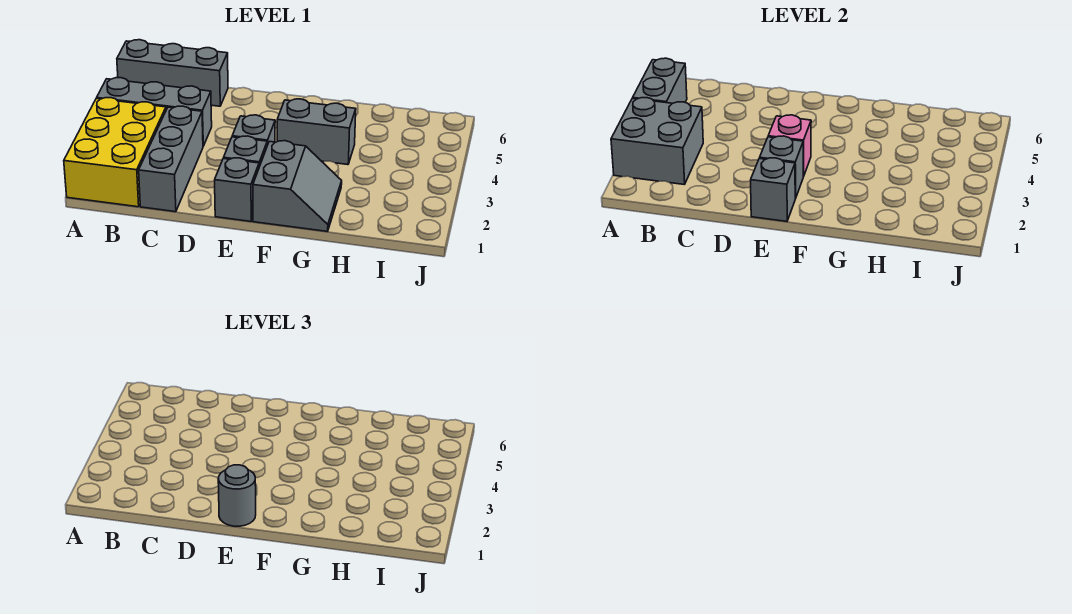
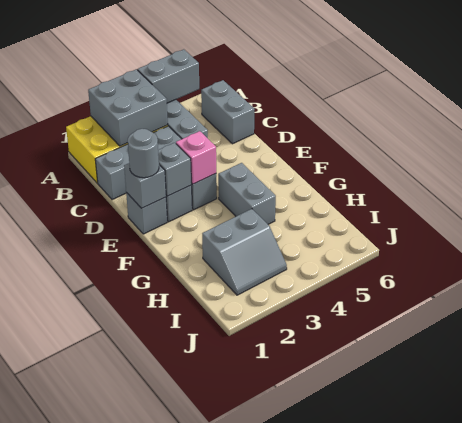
grey brick A6:C6 level 1 -> grey brick B6:C6 level 1
grey slope F1:G2 level 1 top F -> grey slope H2:I3 level 1 top H

